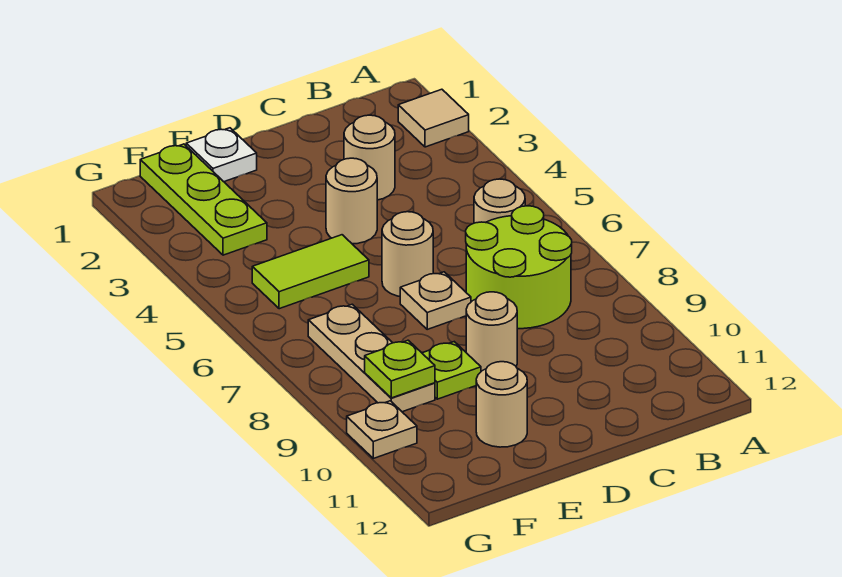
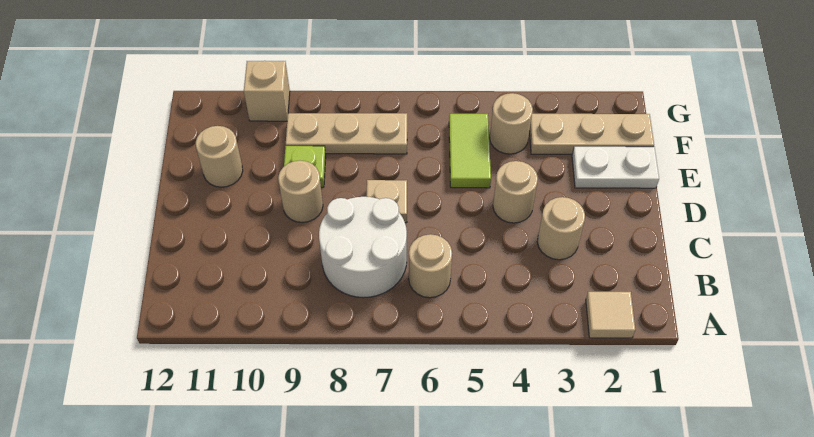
lime round brick B7:C8 level 1 -> white round brick B7:C8 level 1
tan round brick D6 level 1 -> tan round brick F4 level 1
white plate E1 level 1 -> white plate E1:E2 level 1
lime plate F1:F3 level 1 -> tan plate F1:F3 level 1
lime plate F9 level 2 -> none
tan plate G10 level 1 -> tan brick G10 level 1

